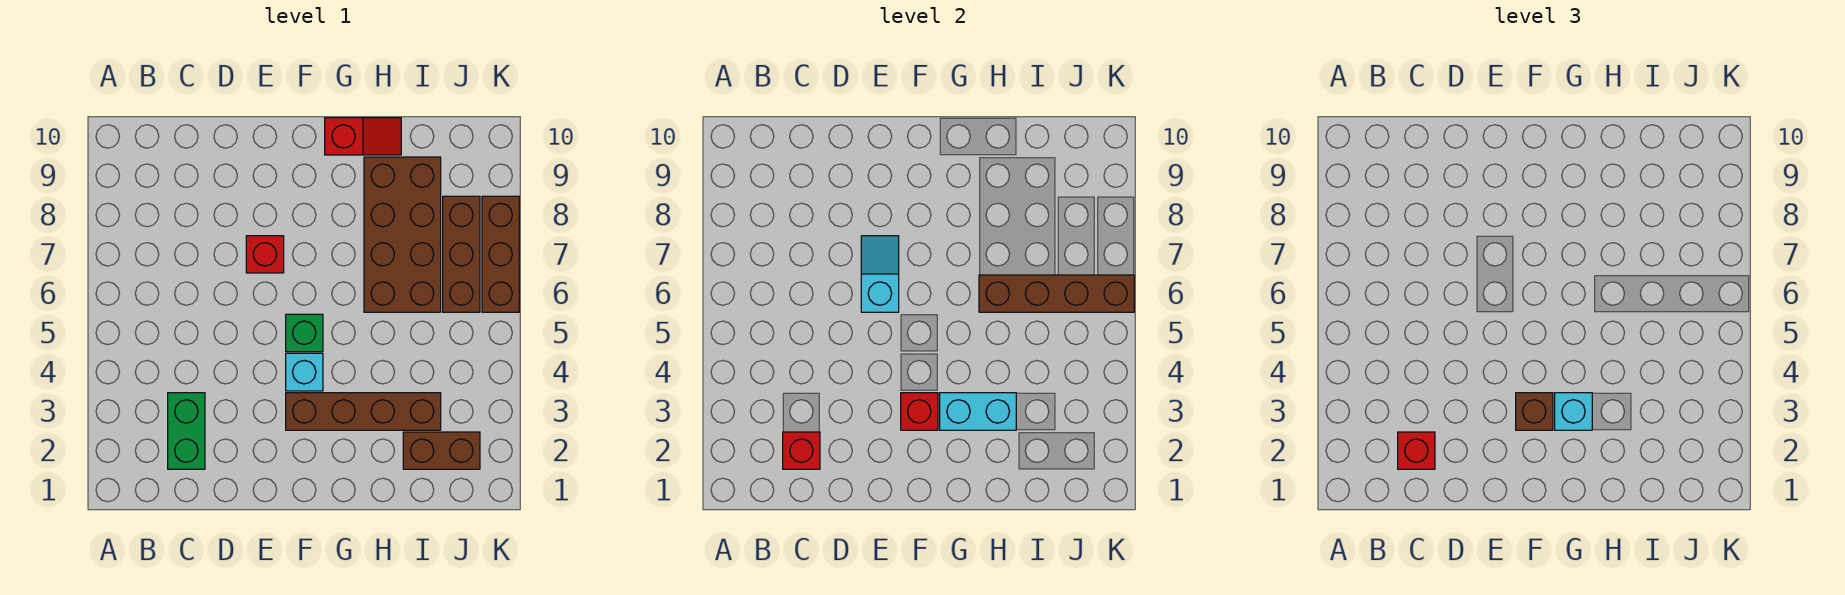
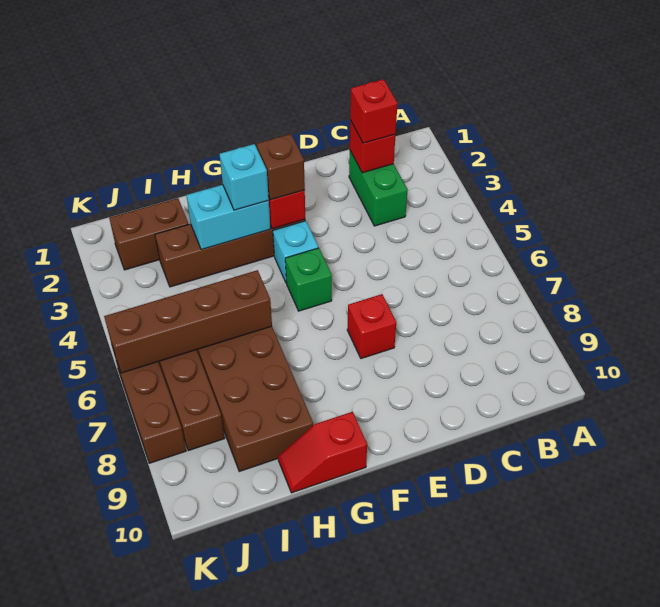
cyan slope E6:E7 level 2 top 6 -> none

